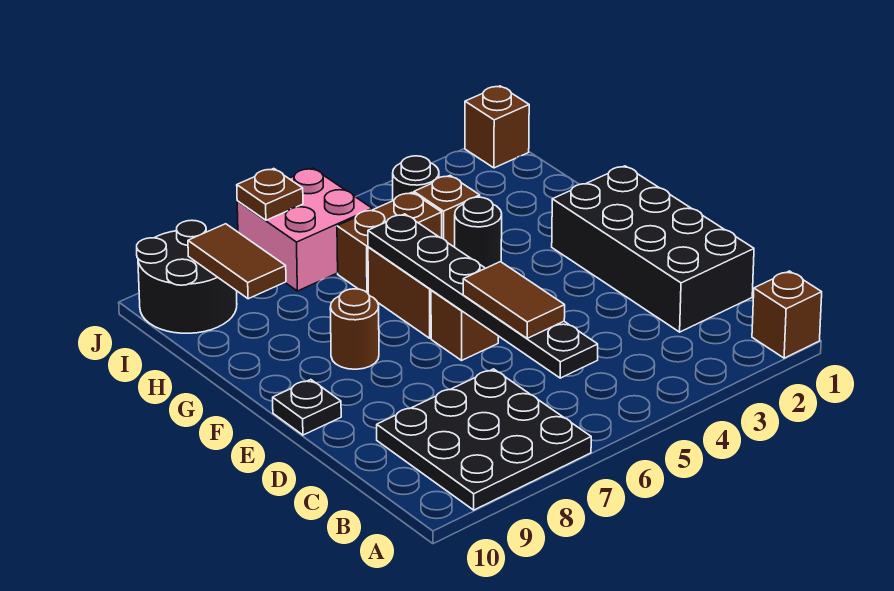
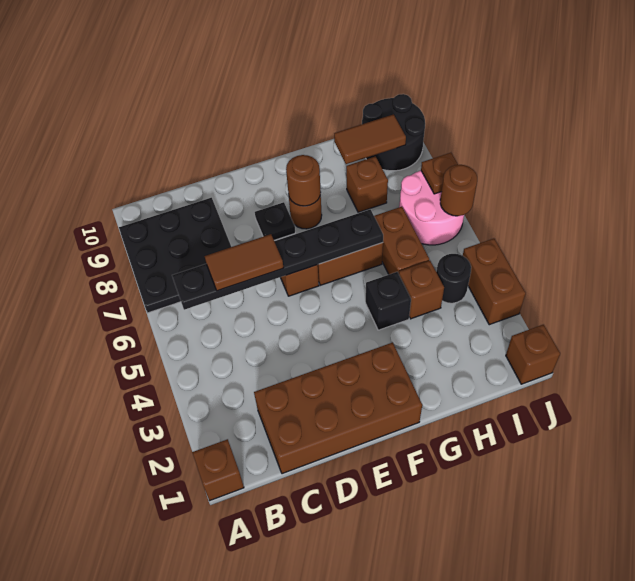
black brick C1:F2 level 1 -> brown brick C1:F2 level 1
black plate E10 level 1 -> black plate E8 level 1
none -> brown round brick F8 level 2
black round brick G4 level 1 -> black brick G4 level 1
none -> brown brick H8 level 1
pink brick I6:J7 level 1 -> pink round brick I6:J7 level 1
none -> brown brick J3:J4 level 1
none -> brown round brick J6 level 2

